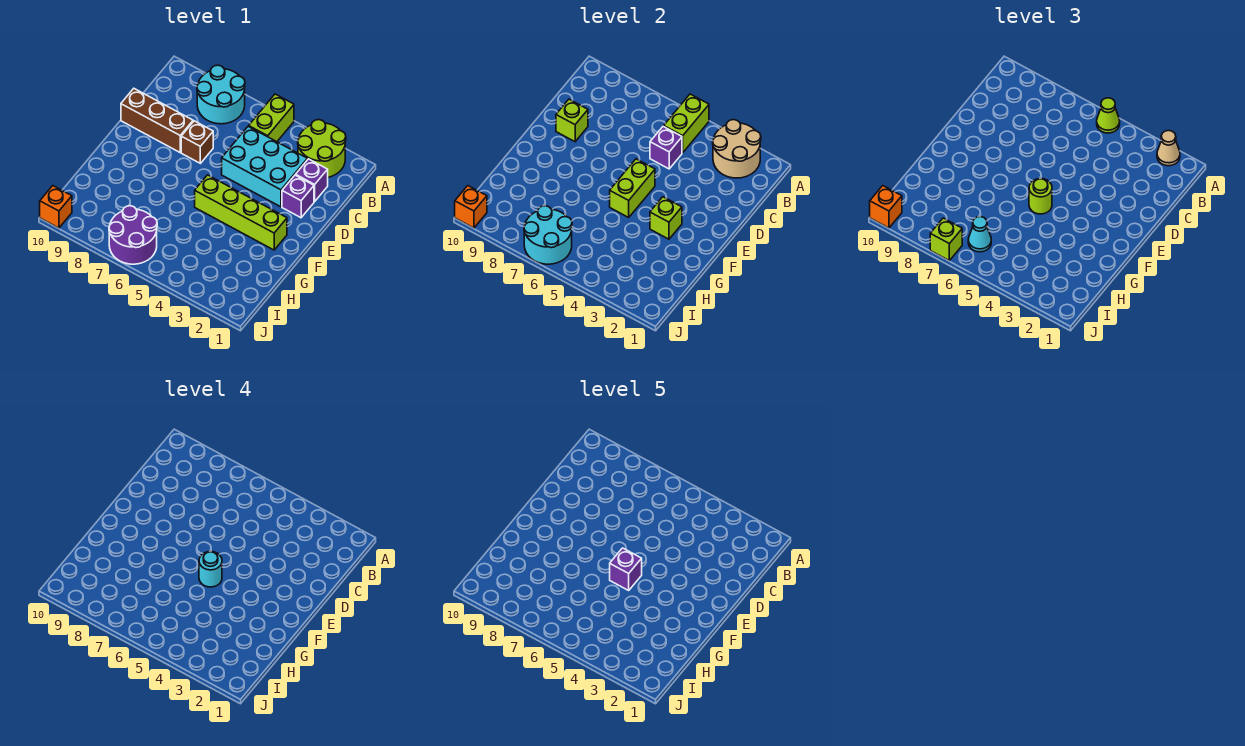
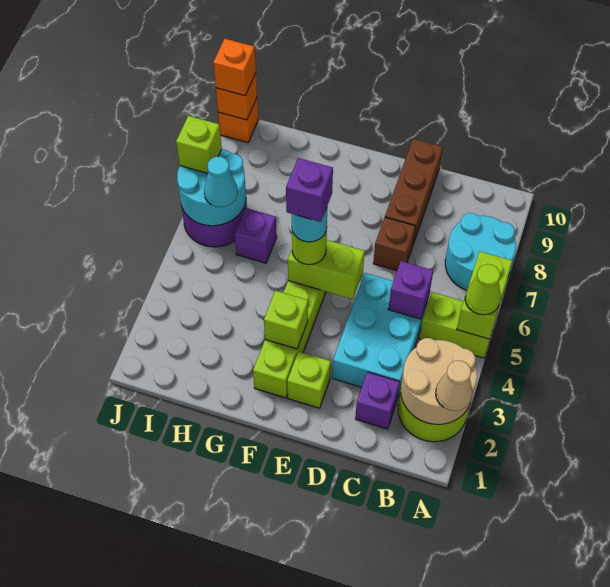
lime brick A5:B5 level 2 -> lime brick A5:A6 level 2
purple brick D2 level 1 -> purple brick H6 level 1
lime brick D9 level 2 -> lime brick E2 level 1

